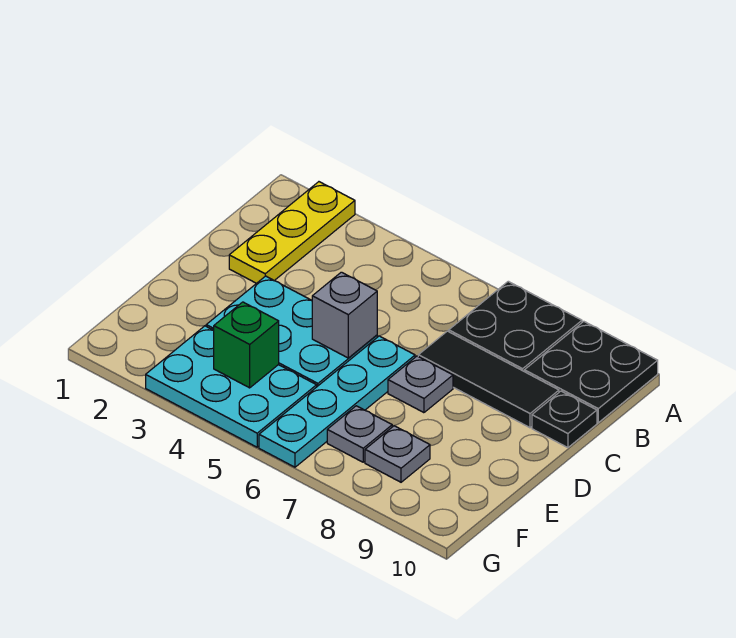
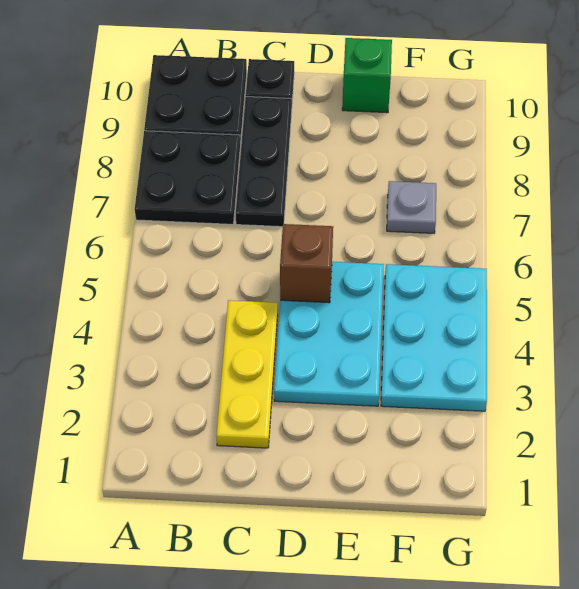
yellow plate A2:C2 level 1 -> yellow plate C2:C4 level 1
black tile C7:C9 level 1 -> black plate C7:C9 level 1
grey brick D5 level 2 -> brown brick D5 level 2
cyan plate D6:G6 level 1 -> none
grey plate D7 level 1 -> none
green brick F4 level 2 -> green brick E10 level 1
grey plate F8 level 1 -> none

